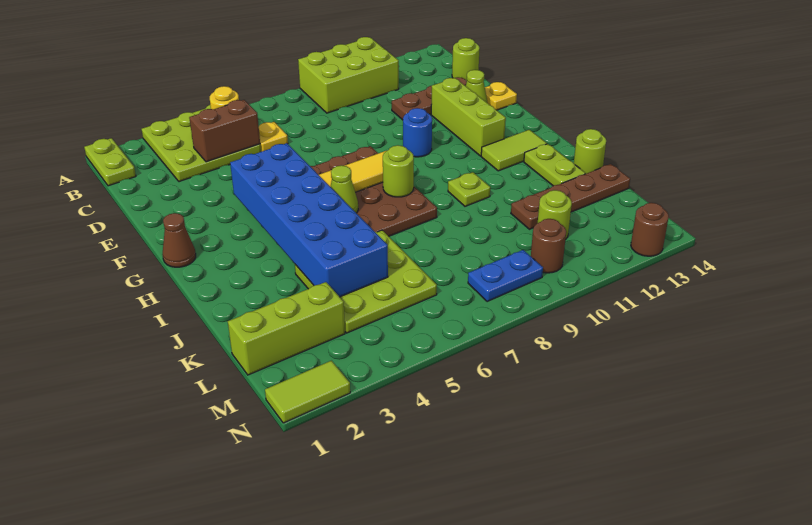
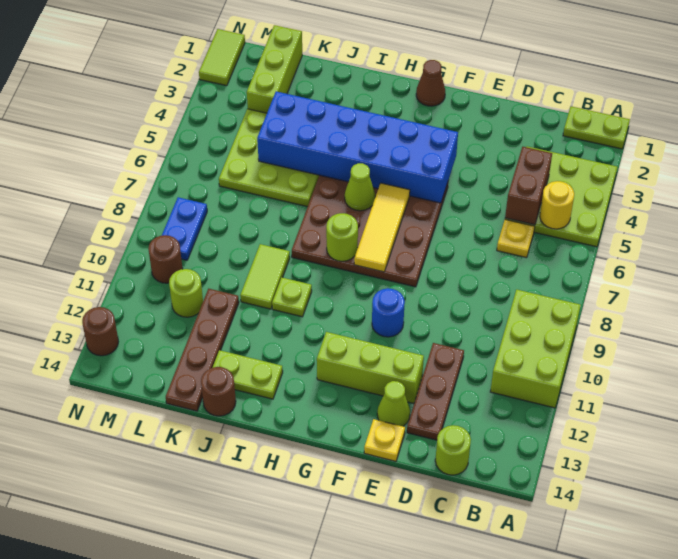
lime tile H12:H13 level 1 -> lime tile J9:J10 level 1
lime round brick J14 level 1 -> brown round brick J14 level 1

